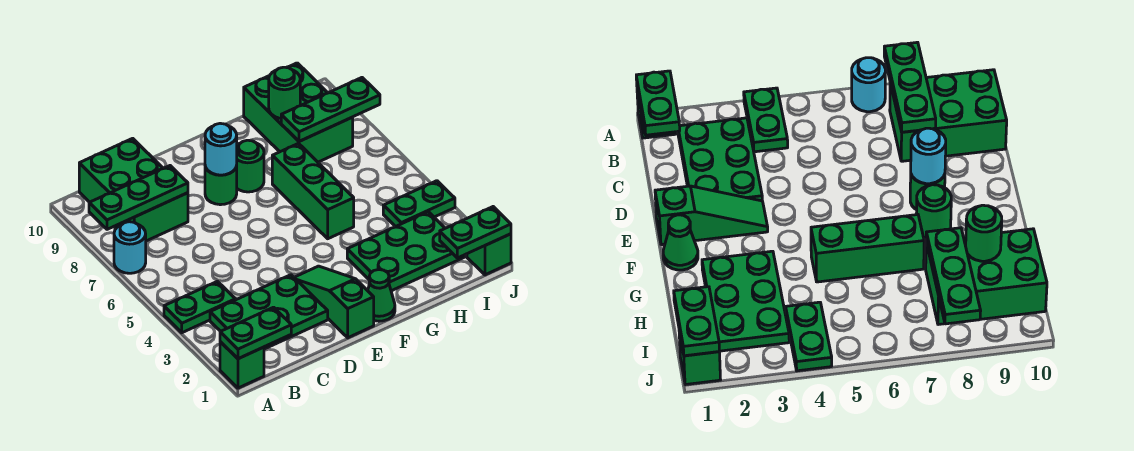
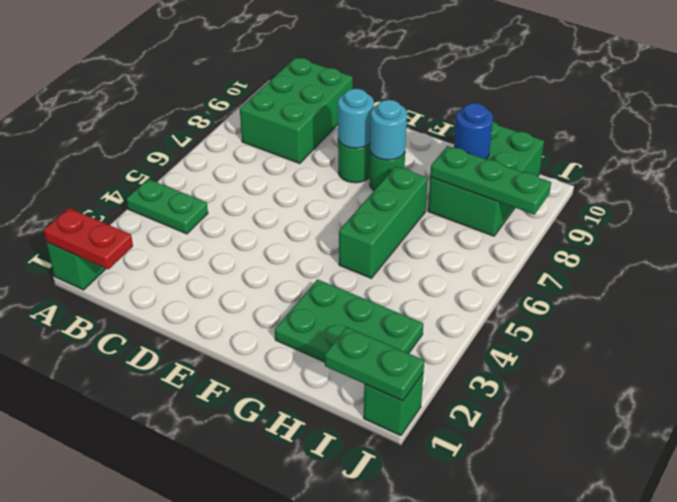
green plate A1:B1 level 2 -> red plate A1:B1 level 2
cyan round brick A7 level 1 -> cyan round brick F8 level 2
green plate A8:C8 level 2 -> none
green plate B2:D3 level 1 -> none
green slope E1:E3 level 1 top 1 -> none
green cone F1 level 1 -> none
green round brick H9 level 2 -> blue round brick H9 level 2
green plate I4:J4 level 1 -> none

